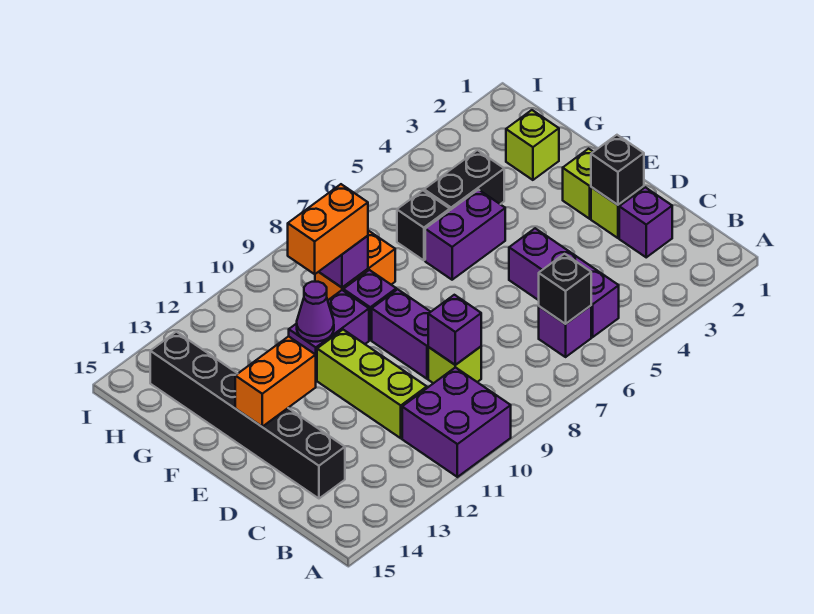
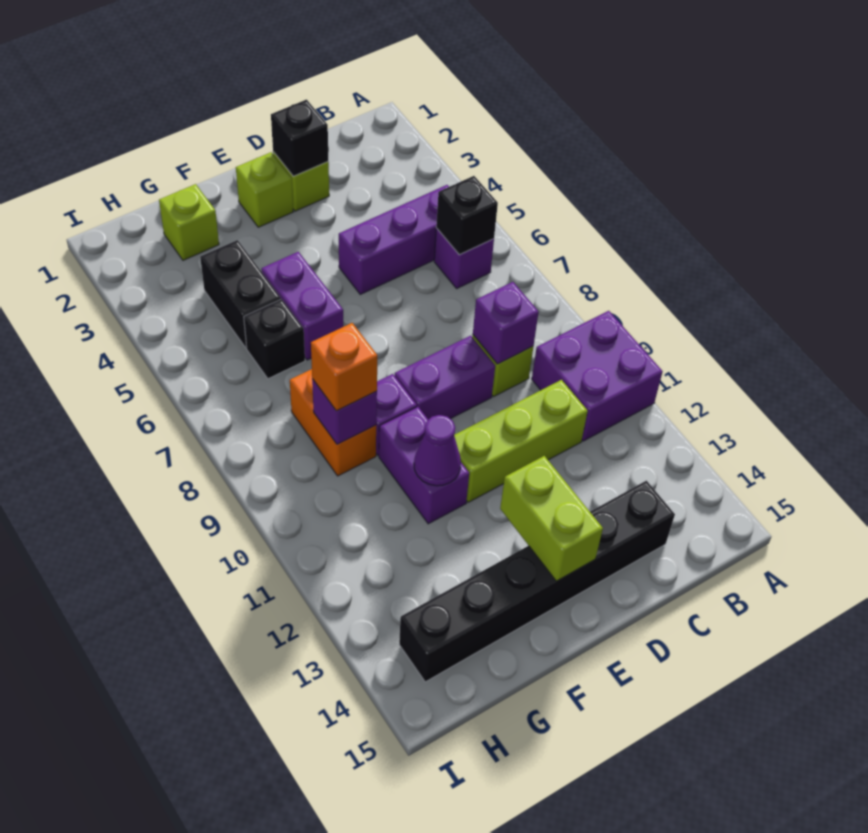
purple brick C2 level 1 -> none
orange brick E13:E14 level 2 -> lime brick E13:E14 level 2
orange brick G9:G10 level 3 -> orange brick G9 level 3

